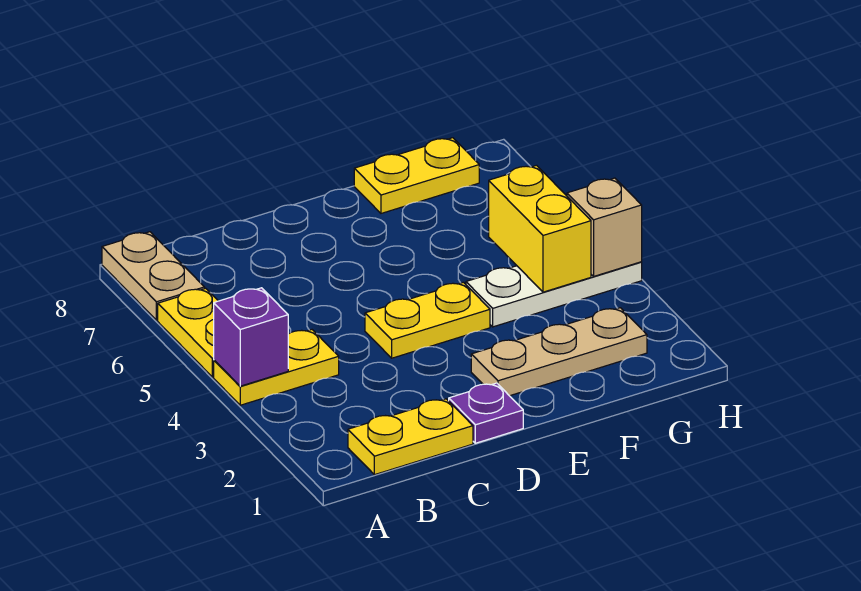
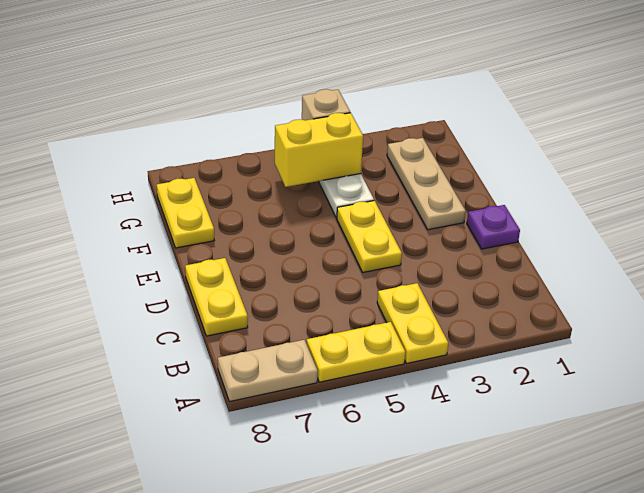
purple brick A4 level 2 -> none
yellow plate B1:C1 level 1 -> yellow plate C8:D8 level 1

